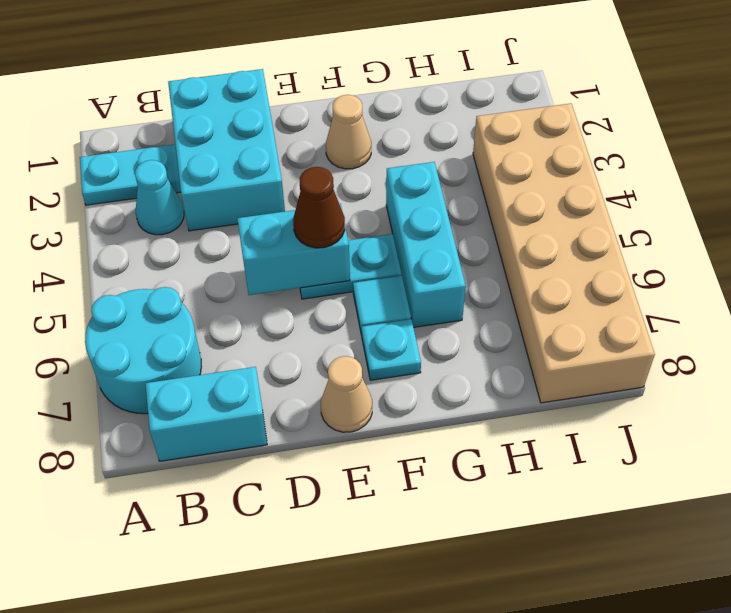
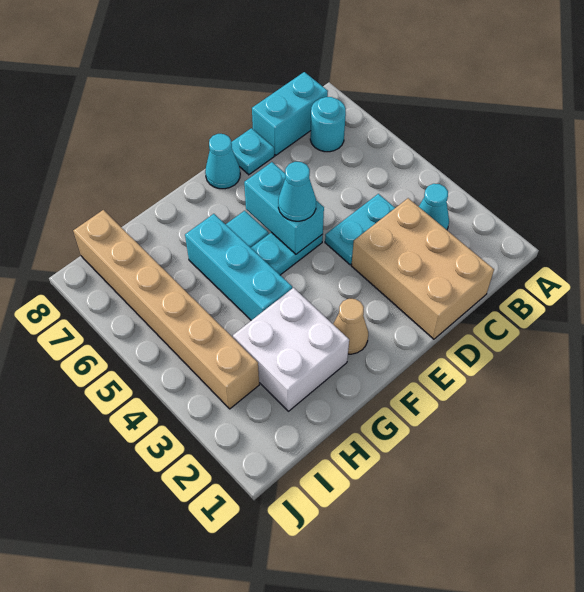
cyan plate A2:B2 level 1 -> cyan plate C4:D4 level 1
cyan round brick A6:B7 level 1 -> cyan round brick B7 level 1
cyan brick C1:D3 level 1 -> tan brick C1:D3 level 1
cyan brick D5:E5 level 2 -> cyan brick E5:E6 level 2
brown cone E5 level 3 -> cyan cone E5 level 3
tan cone E8 level 1 -> cyan cone E8 level 1
cyan plate F7 level 1 -> cyan plate D8 level 1
none -> white brick G2:H3 level 1
tan brick I3:J8 level 1 -> tan brick I3:I8 level 1

